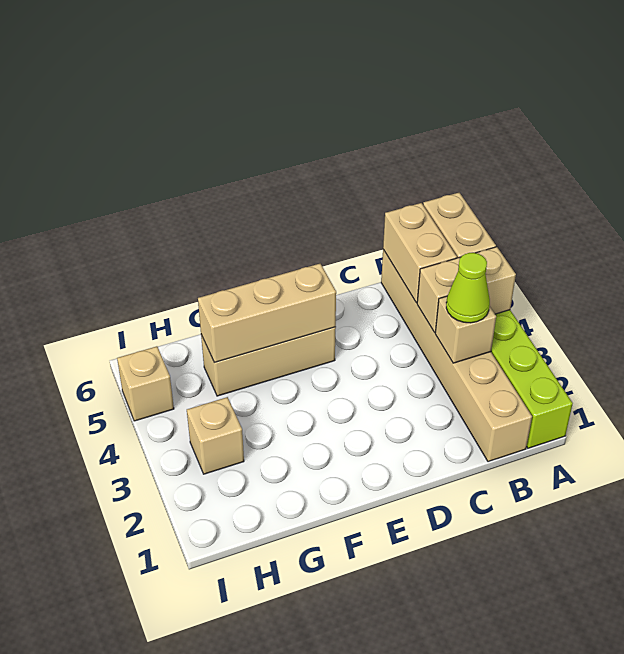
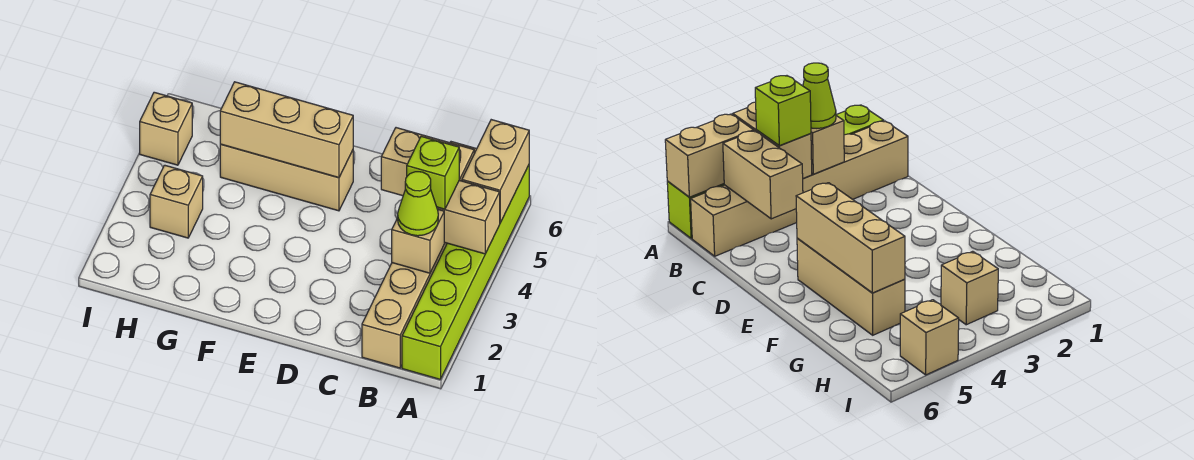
none -> lime brick B4 level 3
tan brick B5:B6 level 2 -> tan brick B5:C5 level 2

